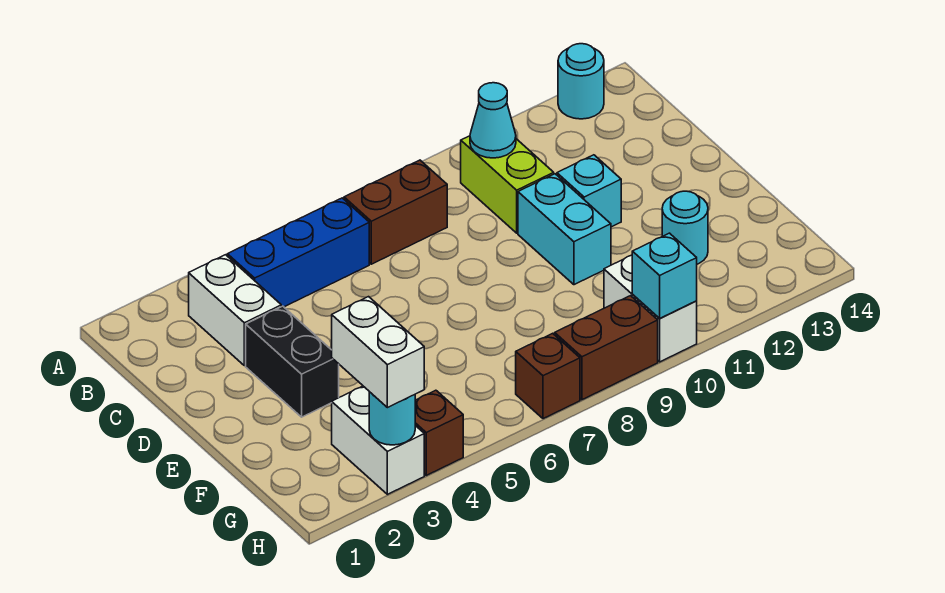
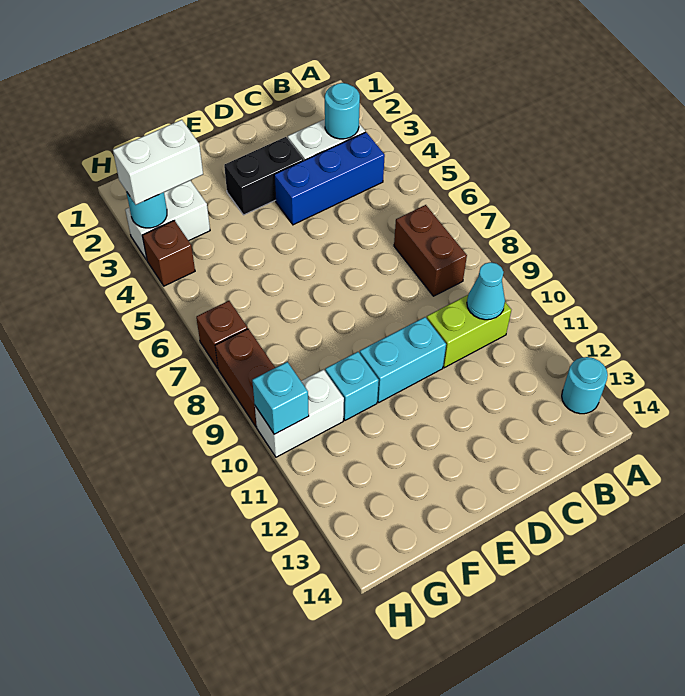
blue brick B4:B6 level 1 -> blue brick B4:D4 level 1
cyan brick D11 level 1 -> cyan brick F10 level 1
cyan round brick F12 level 1 -> cyan round brick B3 level 2

